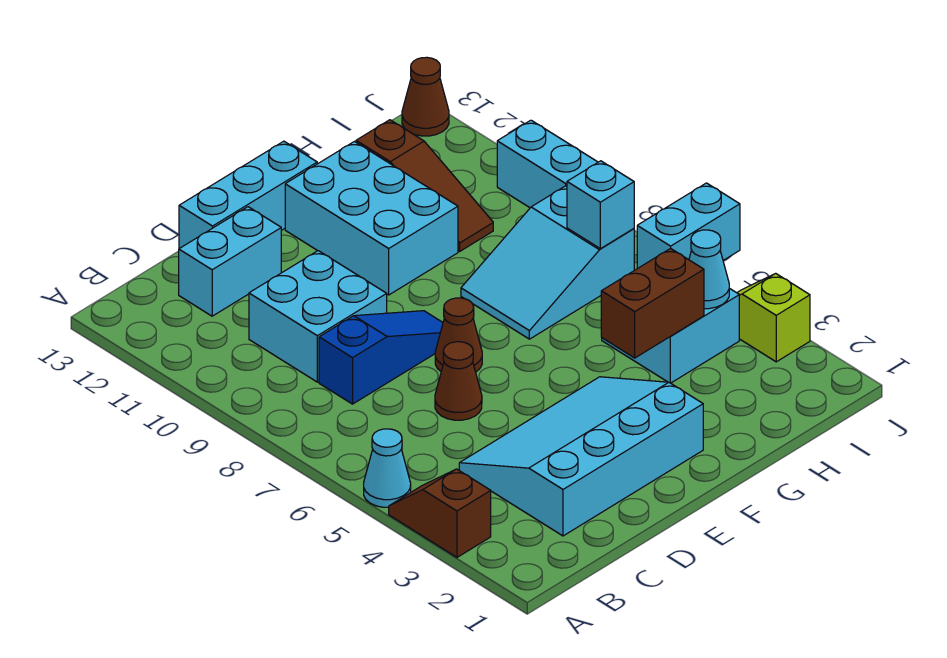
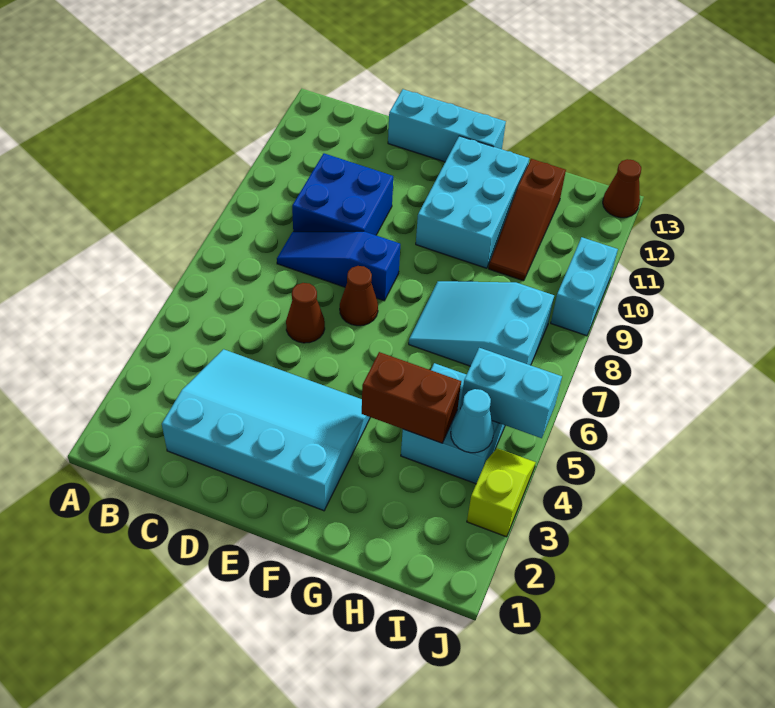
brown slope A3:A4 level 1 top 3 -> none
cyan cone A5 level 1 -> none
blue slope C8:E8 level 1 top C -> blue slope C8:E8 level 1 top E
cyan brick C9:D10 level 1 -> blue brick C9:D10 level 1
cyan brick C12:D12 level 1 -> none
cyan brick I7 level 2 -> none

